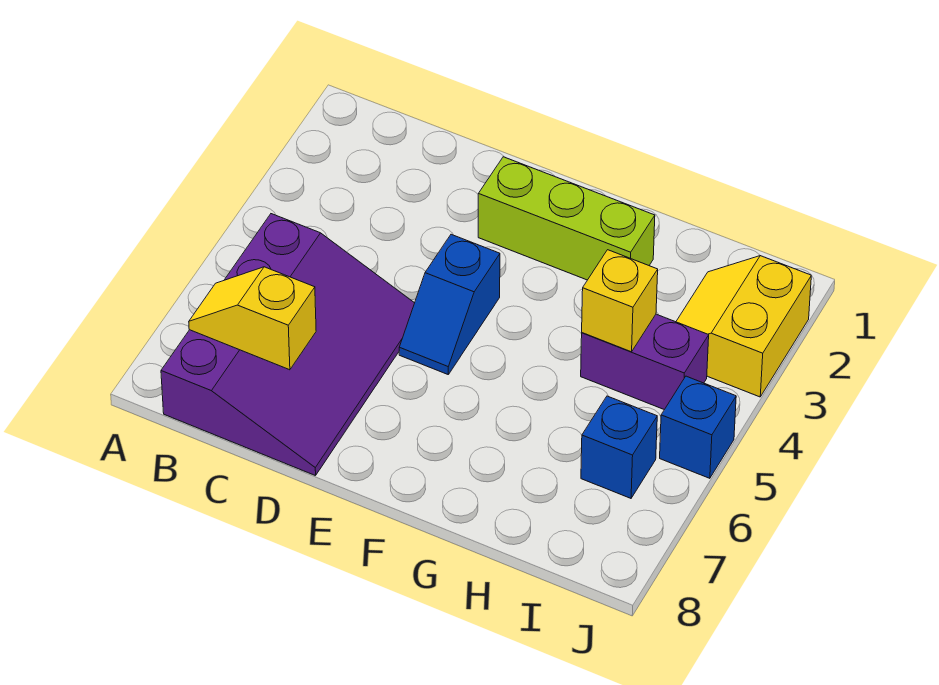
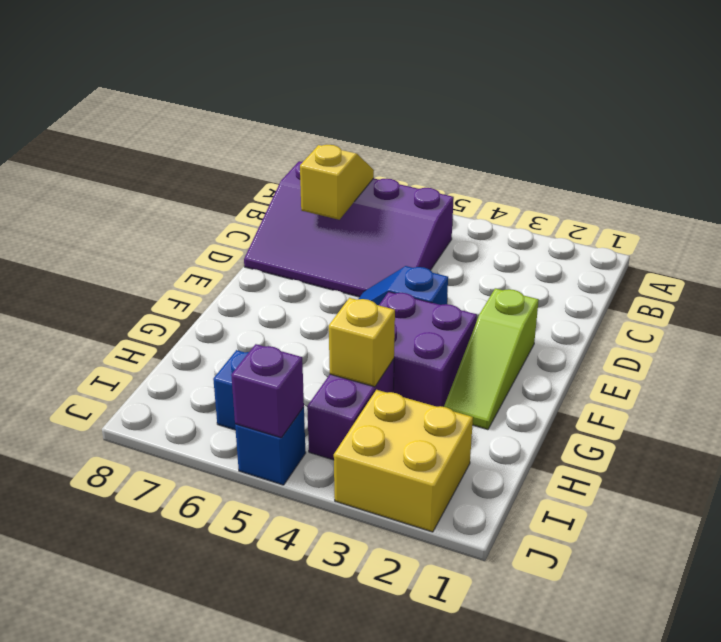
lime brick E2:G2 level 1 -> lime slope E2:G2 level 1 top E
none -> purple brick F3:G4 level 1
yellow slope I2:J3 level 1 top J -> yellow brick I2:J3 level 1
none -> purple brick J5 level 2

